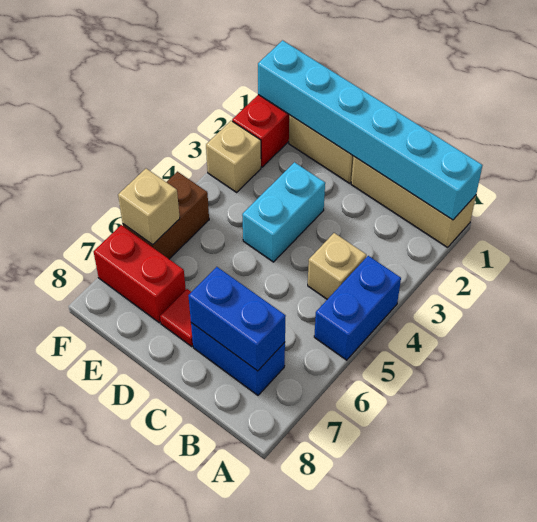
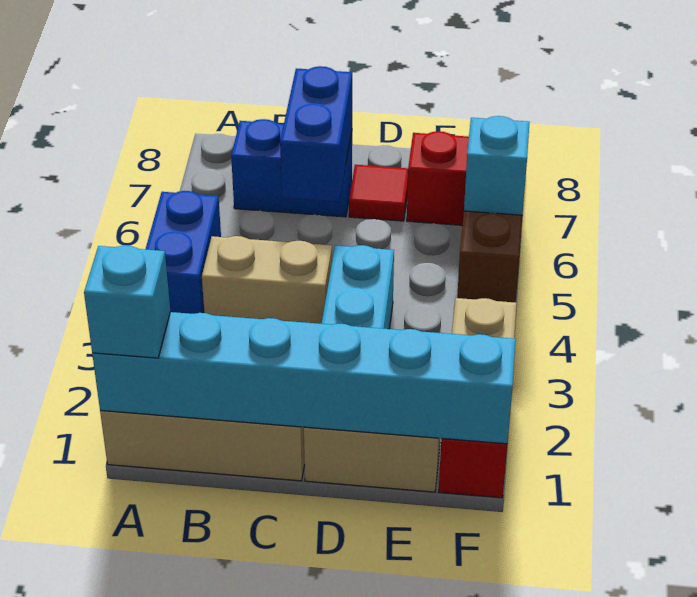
none -> cyan brick A1 level 3
tan brick B4 level 1 -> tan brick B4:C4 level 1
blue brick B7:C7 level 2 -> blue brick C6:C7 level 2
tan brick F6 level 2 -> cyan brick F6 level 2

